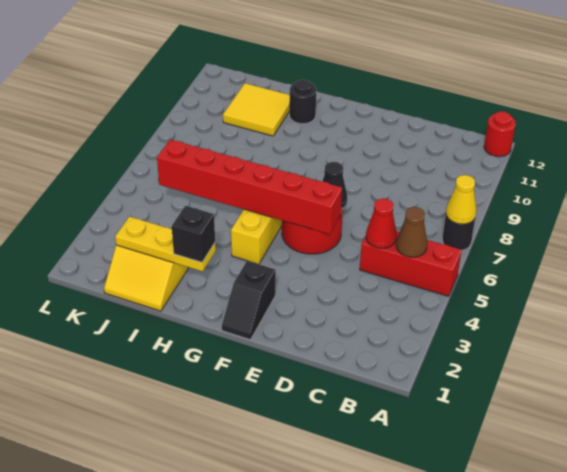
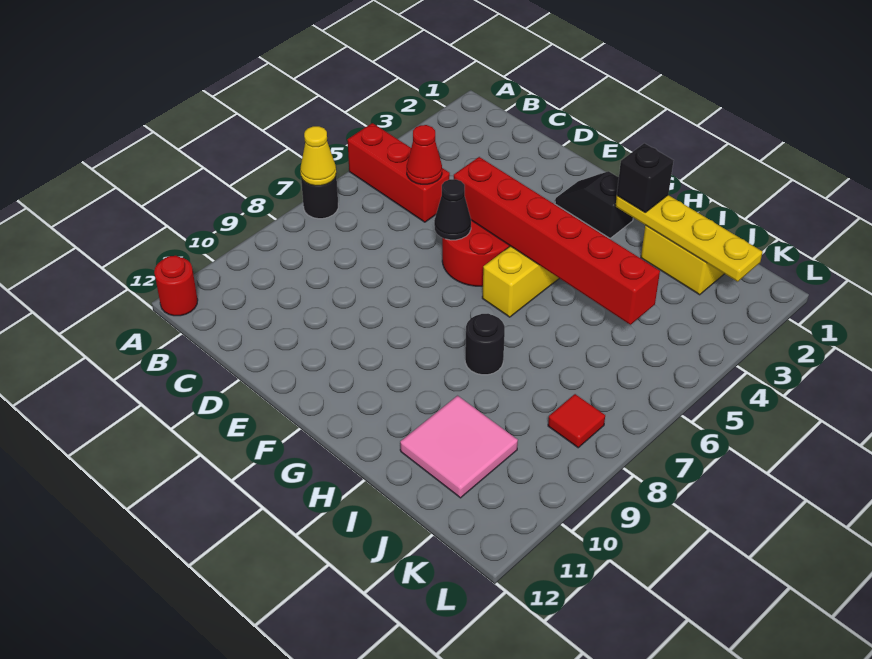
brown cone B5 level 2 -> none
black slope F1:F2 level 1 top 2 -> black slope F2:G2 level 1 top G
yellow plate H2:J2 level 2 -> yellow plate H2:K2 level 2
black round brick H11 level 1 -> black round brick H8 level 1
yellow tile I10:J11 level 1 -> pink tile I10:J11 level 1
none -> red tile K8 level 1

